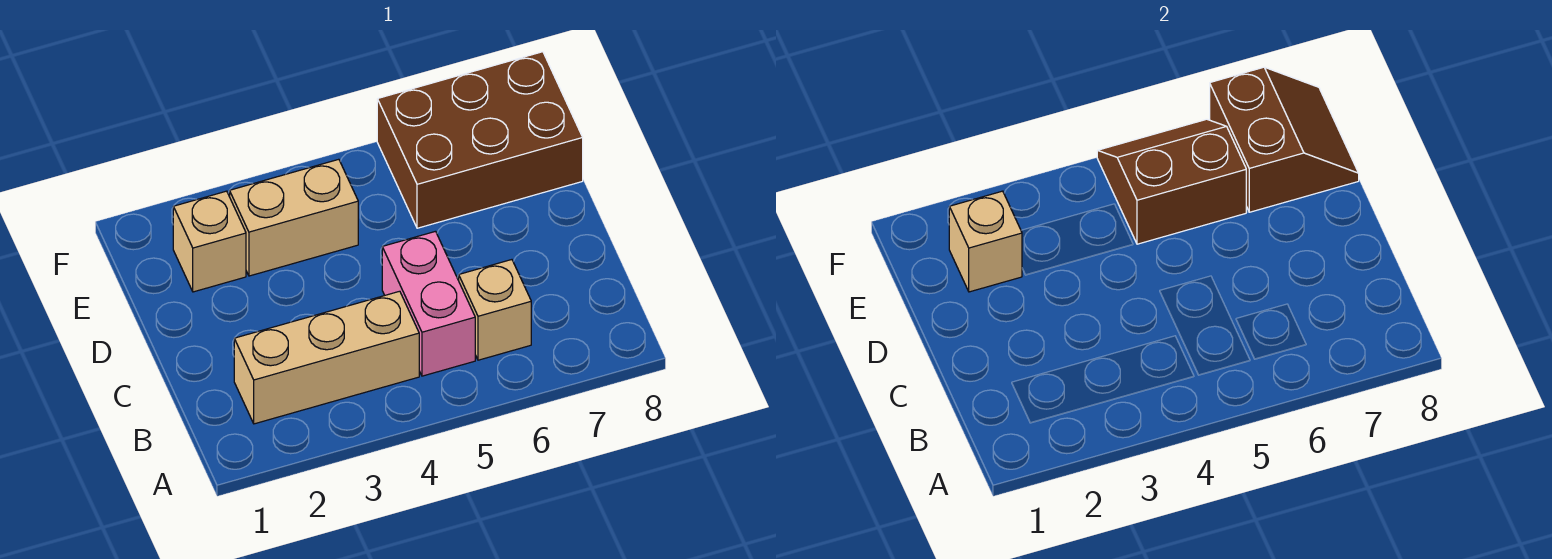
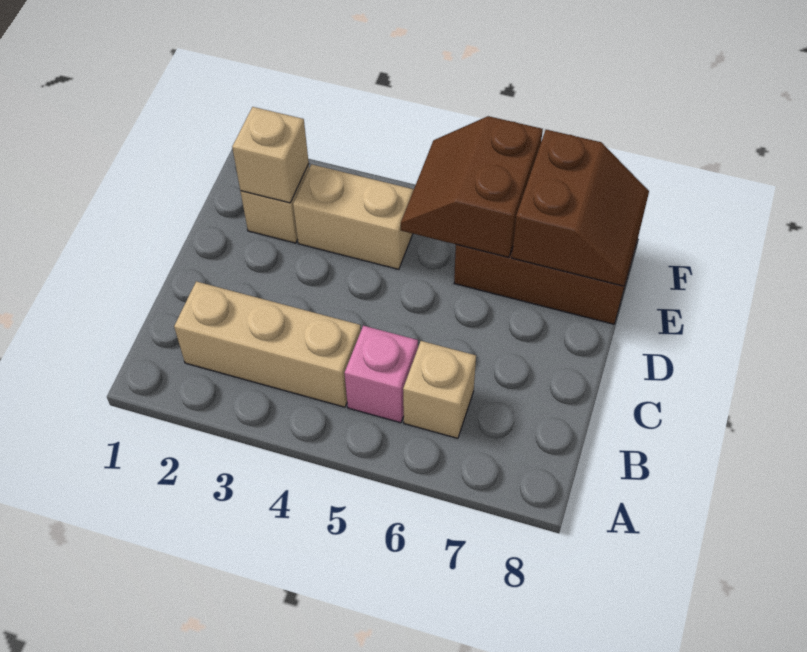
pink brick B5:C5 level 1 -> pink brick B5 level 1
brown slope E5:F6 level 2 top E -> brown slope E5:F6 level 2 top 6

